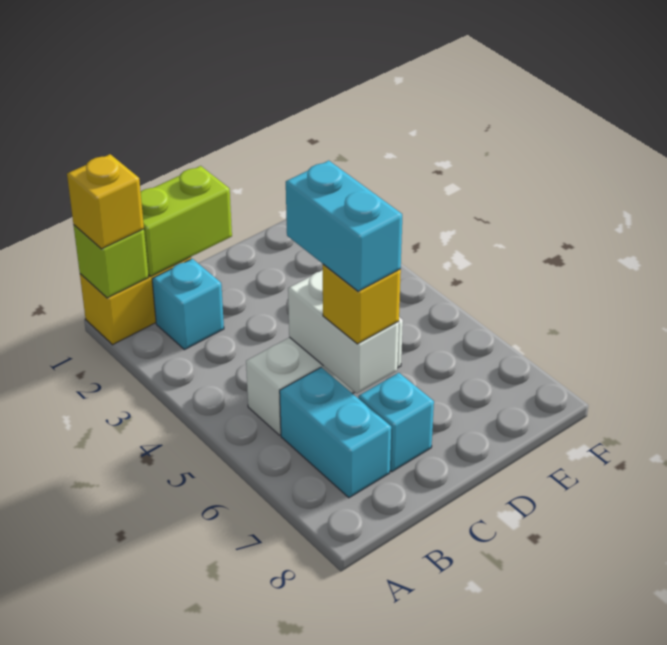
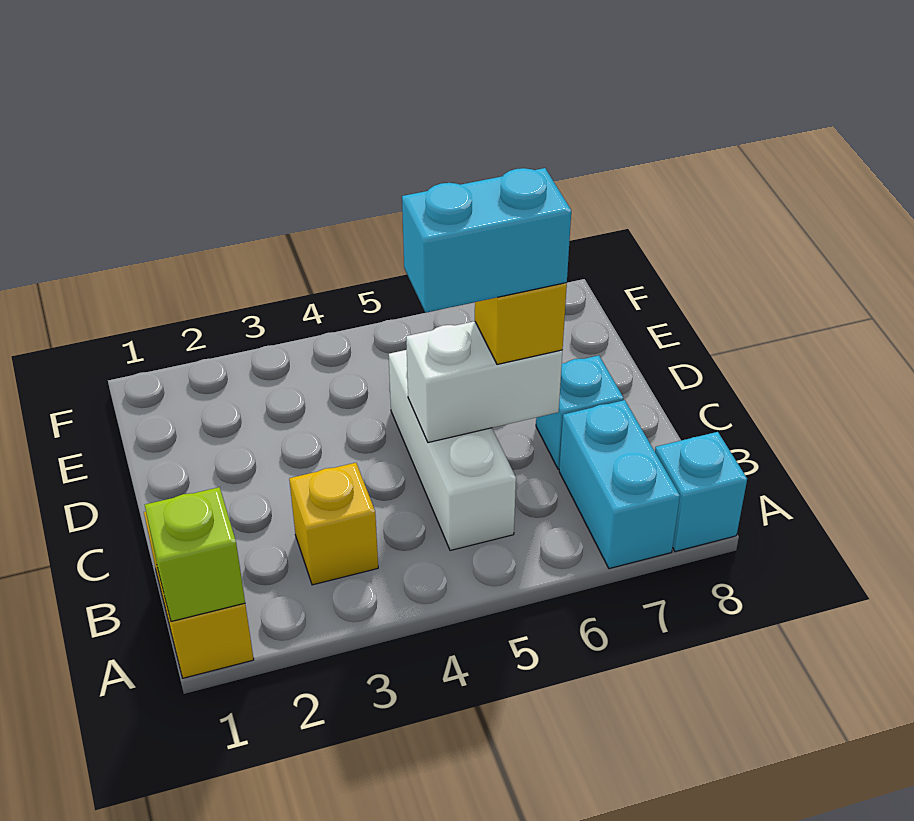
yellow brick A1 level 3 -> yellow brick B3 level 1
lime brick B1:C1 level 2 -> none
cyan brick B2 level 1 -> cyan brick A8 level 1
cyan brick B6:B7 level 1 -> cyan brick A7:B7 level 1

